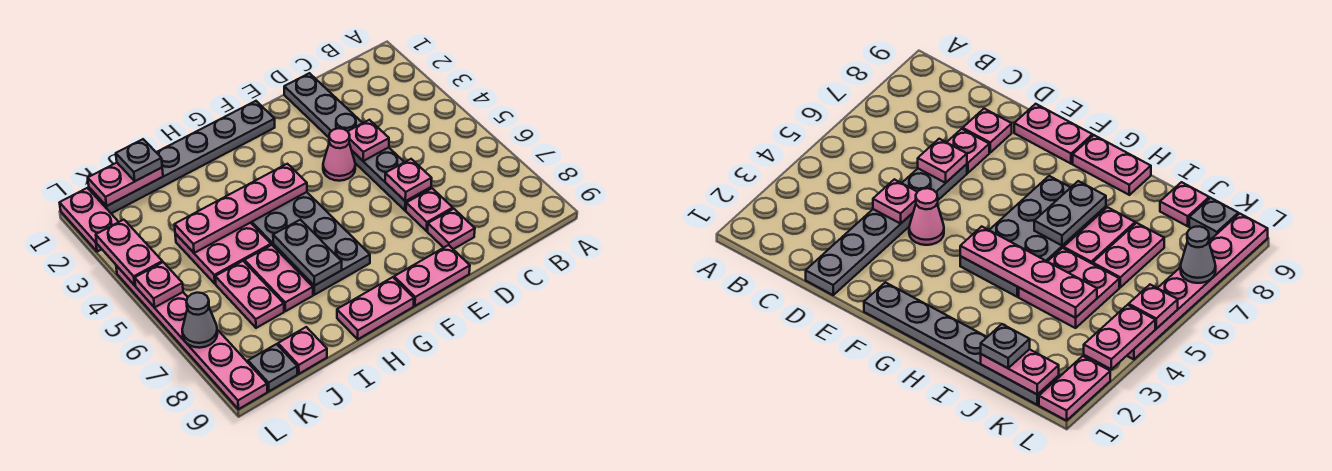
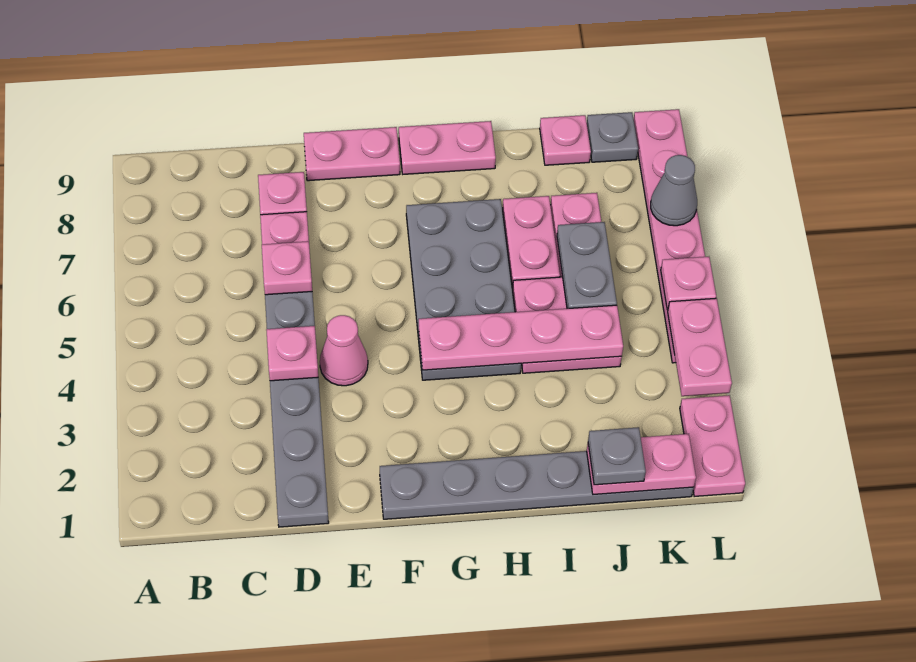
grey plate H6:H7 level 2 -> grey plate J5:J6 level 2

